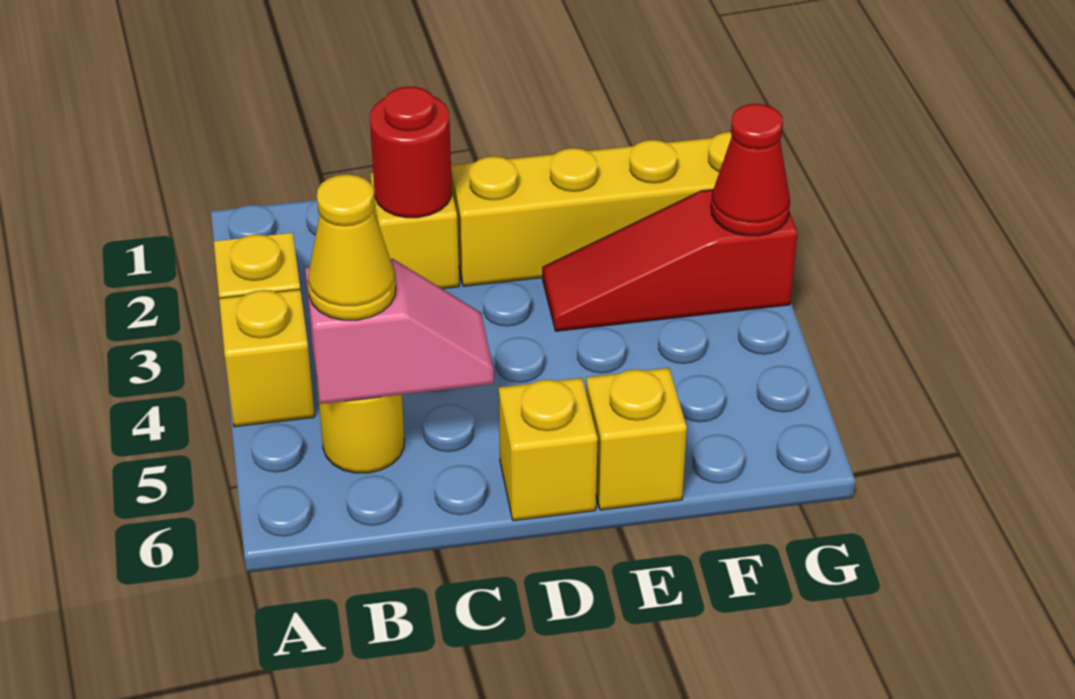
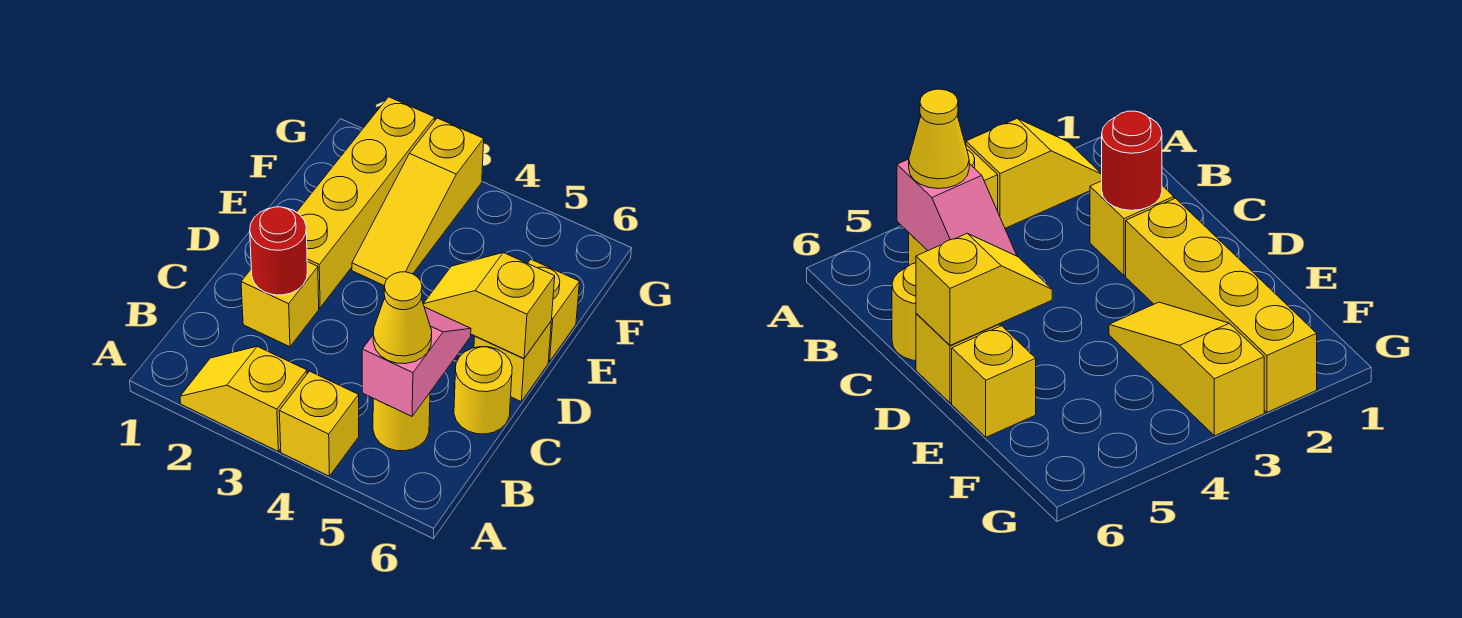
none -> yellow round brick C6 level 1
none -> yellow slope D5:D6 level 2 top 6
red slope E3:G3 level 1 top G -> yellow slope E3:G3 level 1 top G
red cone G3 level 2 -> none

